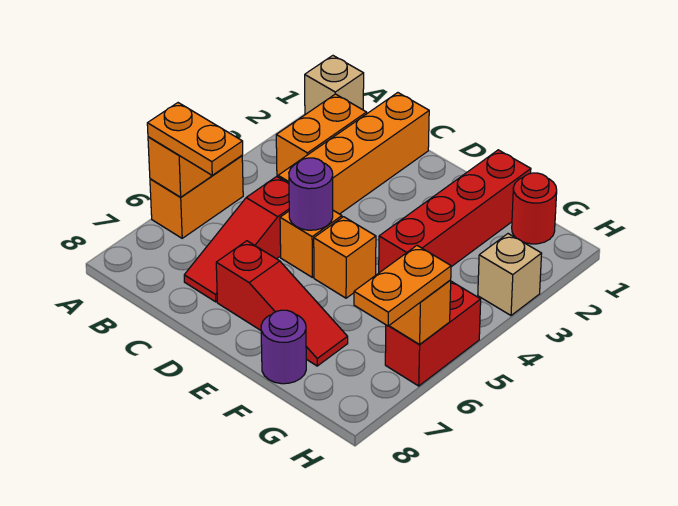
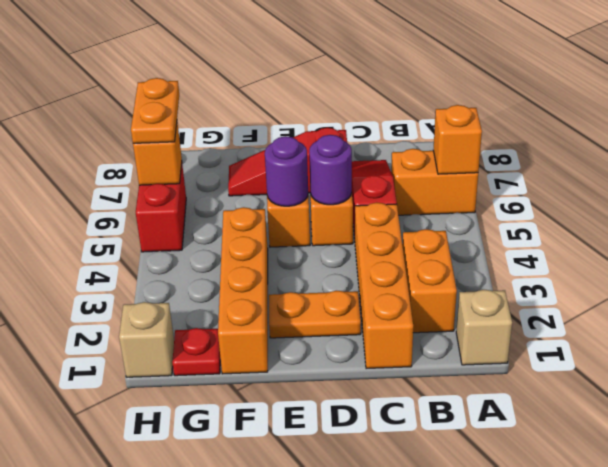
orange brick A5:A6 level 1 -> orange brick A6:B6 level 1
orange plate A6:B6 level 3 -> orange plate D2:E2 level 1
red brick F1:F4 level 1 -> orange brick F1:F4 level 1
purple round brick F8 level 1 -> purple round brick E5 level 2
red round brick G1 level 1 -> red plate G1 level 1
tan brick H3 level 1 -> tan brick H1 level 1

